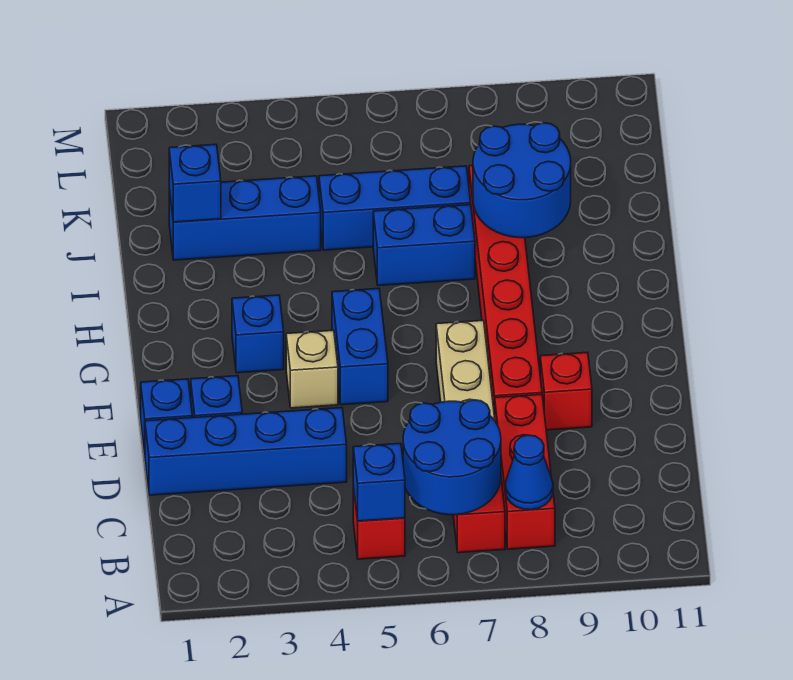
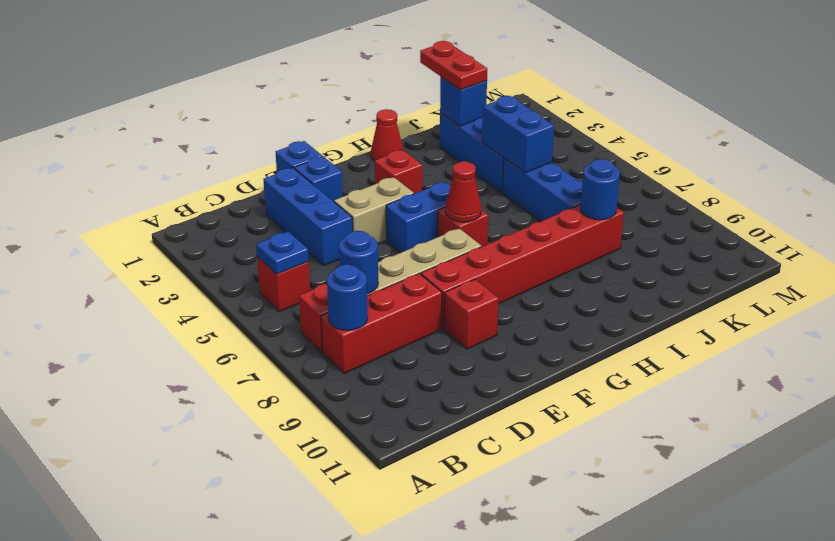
blue brick B5 level 2 -> blue plate B5 level 2
blue round brick B6:C7 level 2 -> blue round brick C7 level 2
blue cone B8 level 2 -> blue round brick B8 level 2
blue brick D1:D4 level 1 -> blue brick D2:D4 level 1
tan brick F4 level 1 -> tan brick E4:F4 level 1
blue brick G3 level 1 -> red brick G3 level 1
none -> red brick G6 level 1
none -> red cone G6 level 2
none -> red cone H1 level 1
blue brick I6:I7 level 1 -> blue brick J4:J5 level 2
blue round brick I8:J9 level 2 -> blue round brick J8 level 2
none -> red plate J1:J2 level 3

